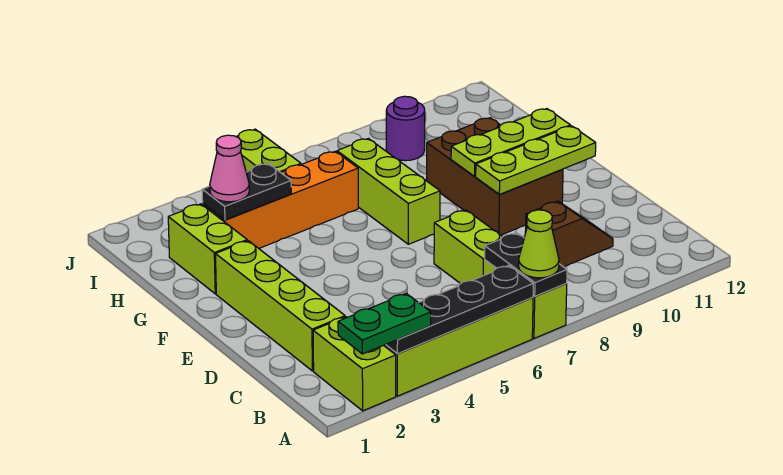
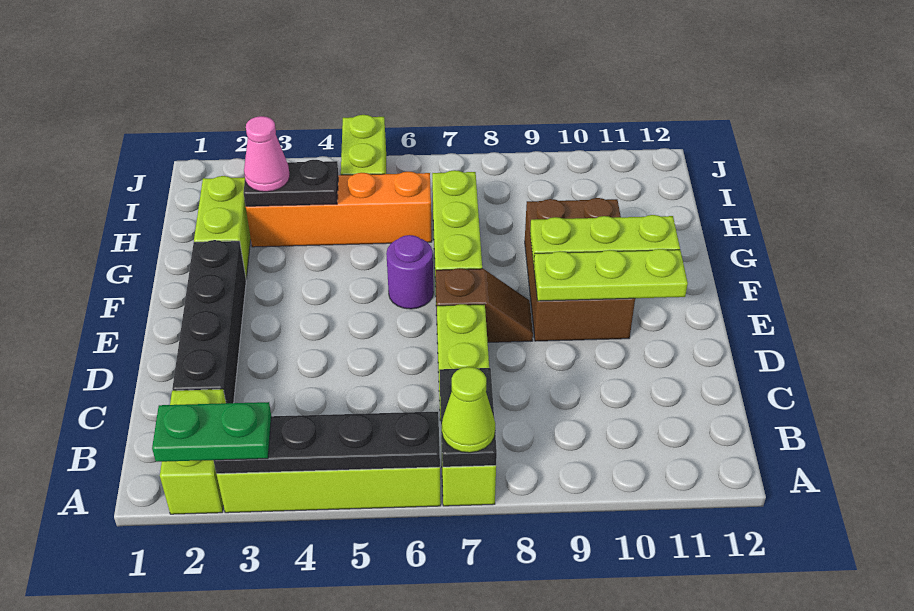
lime brick C2:F2 level 1 -> black brick C2:F2 level 1
brown slope C9:C10 level 1 top 9 -> brown slope E7:E8 level 1 top 7
purple round brick I9 level 1 -> purple round brick F6 level 1

